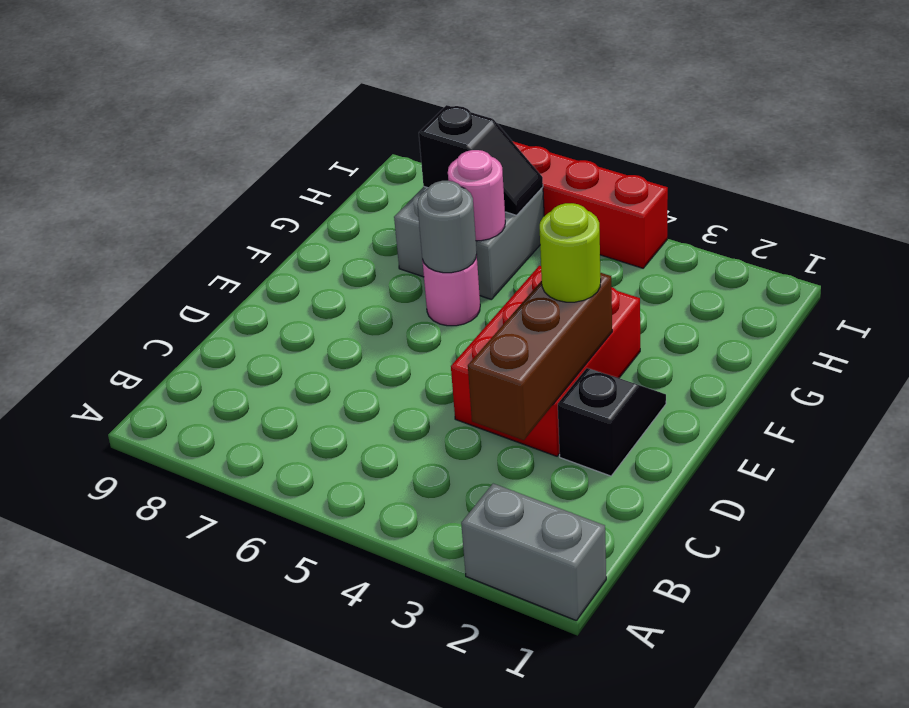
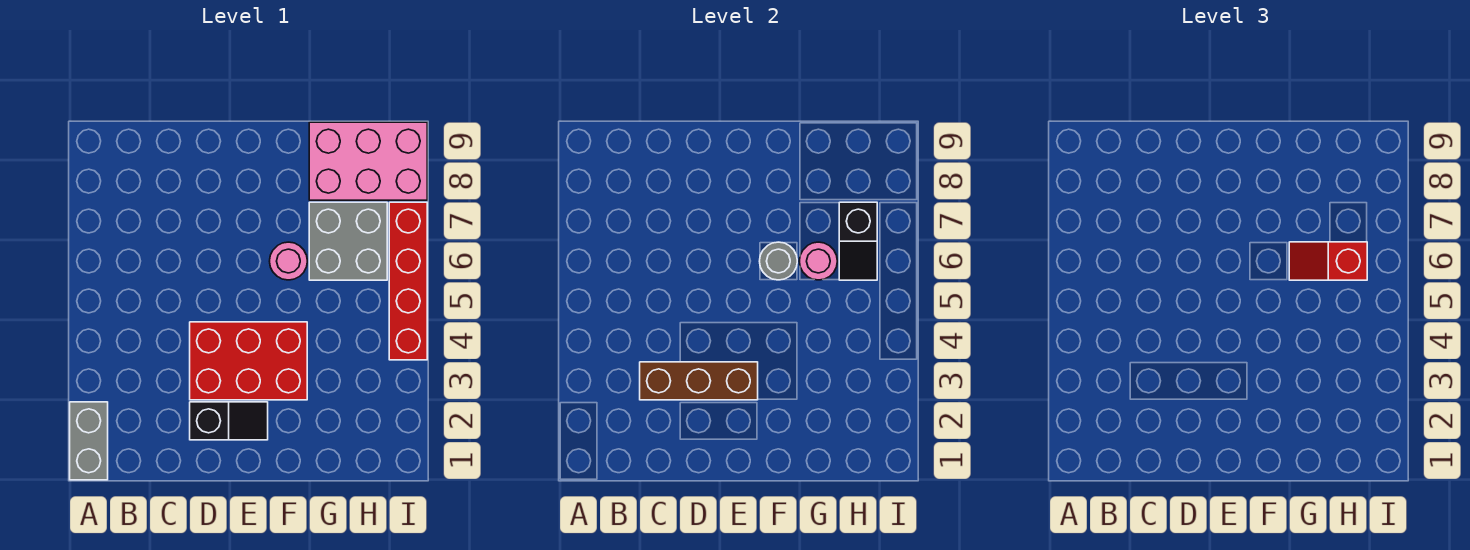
lime round brick E3 level 3 -> none
none -> red slope G6:H6 level 3 top H
none -> pink brick G8:I9 level 1

